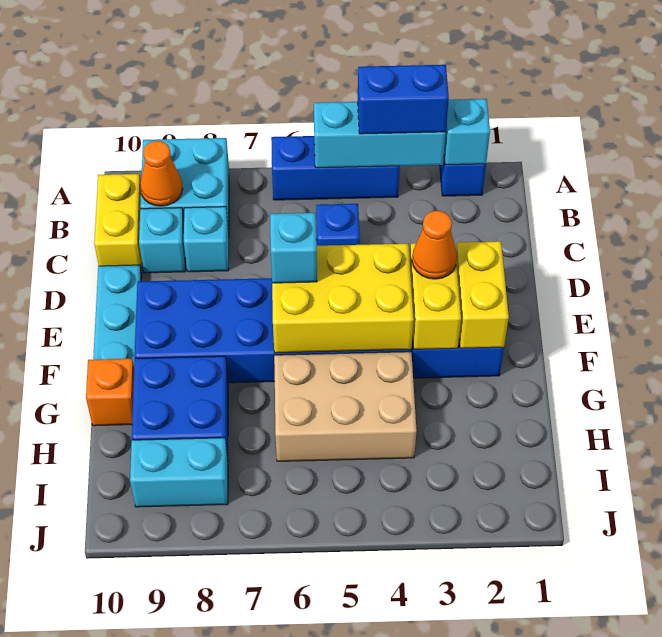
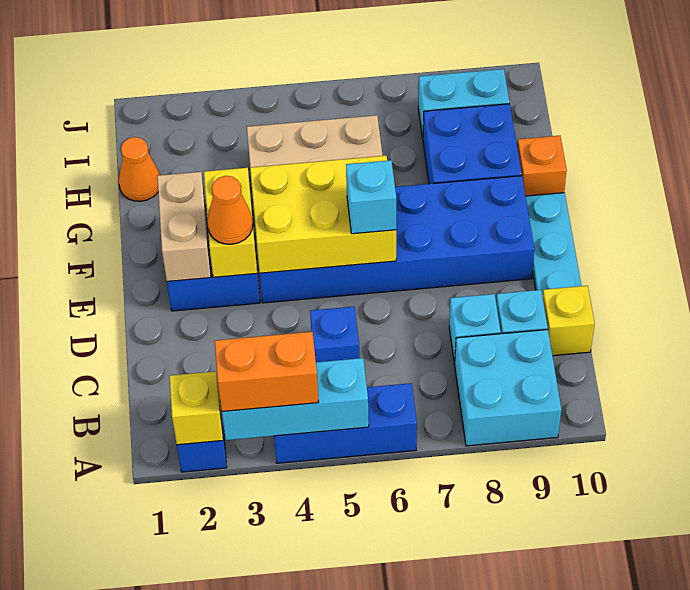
cyan brick A2 level 2 -> yellow brick A2 level 2
blue brick A3:A4 level 3 -> orange brick A3:A4 level 3
orange cone B9 level 2 -> orange cone H1 level 1
yellow brick B10:C10 level 1 -> yellow brick C10 level 1
yellow brick E2:F2 level 2 -> tan brick E2:F2 level 2

